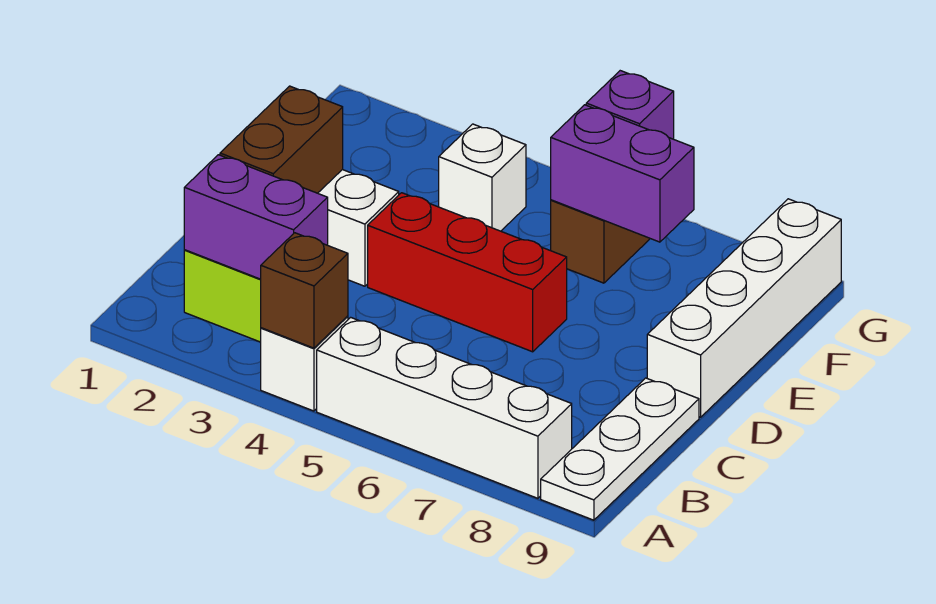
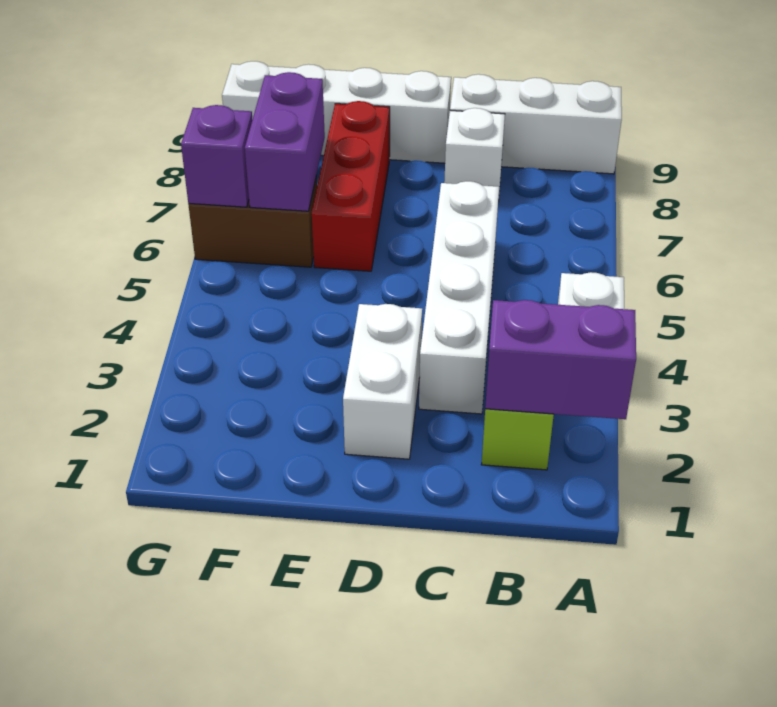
brown brick A4 level 2 -> none
white brick A5:A8 level 1 -> white brick C3:C6 level 1
white plate A9:C9 level 1 -> white brick A9:C9 level 1
purple brick B2:B3 level 2 -> purple brick A2:B2 level 2
brown brick C2:D2 level 2 -> none
red brick D4:D6 level 1 -> red brick E6:E8 level 1
white brick F4 level 1 -> white brick C8 level 1

